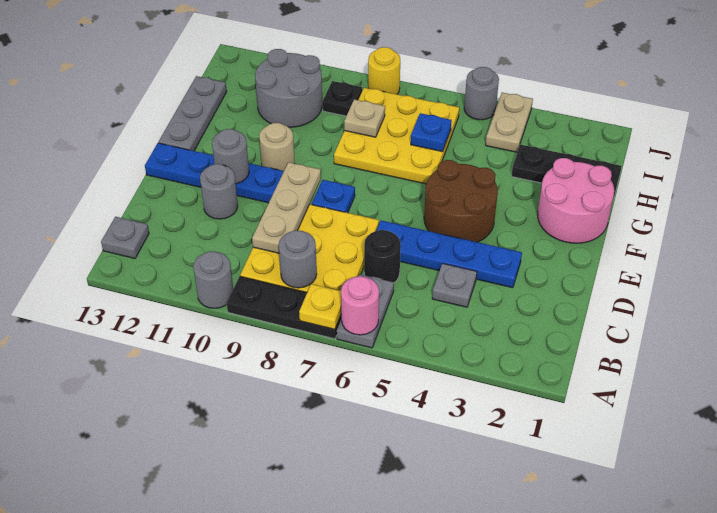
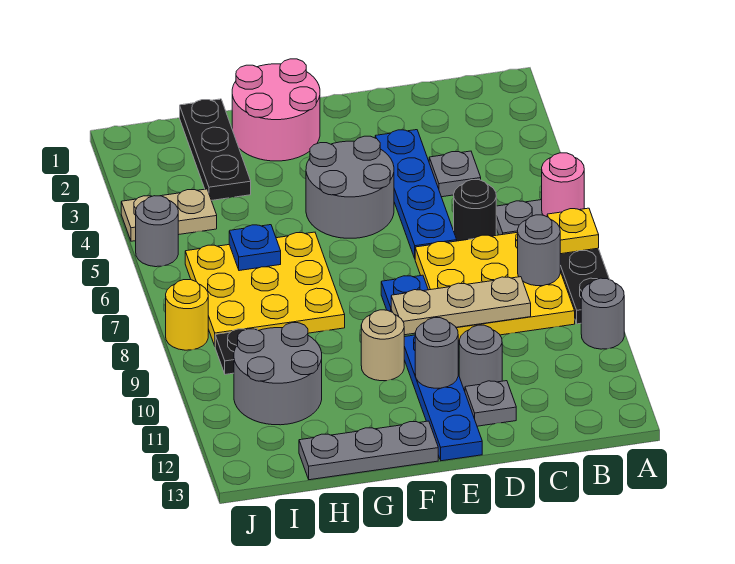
grey plate B13 level 1 -> grey plate D12 level 1
brown round brick E4:F5 level 1 -> grey round brick E4:F5 level 1
tan plate H8 level 2 -> none

